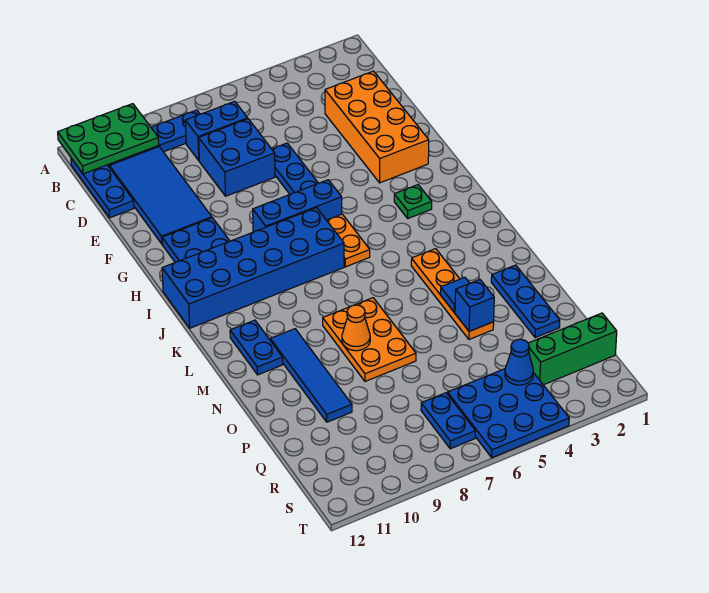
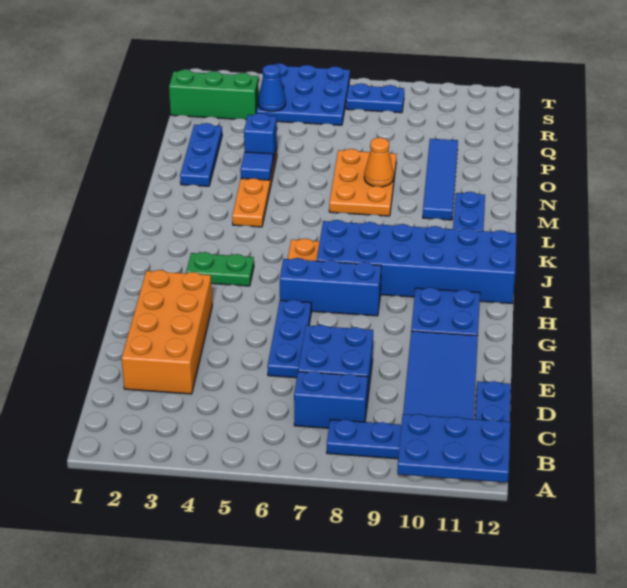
green plate A10:B12 level 2 -> blue plate A10:B12 level 2
green plate I3 level 1 -> green plate I3:I4 level 1
blue plate R7:S7 level 1 -> blue plate S7:S8 level 1

